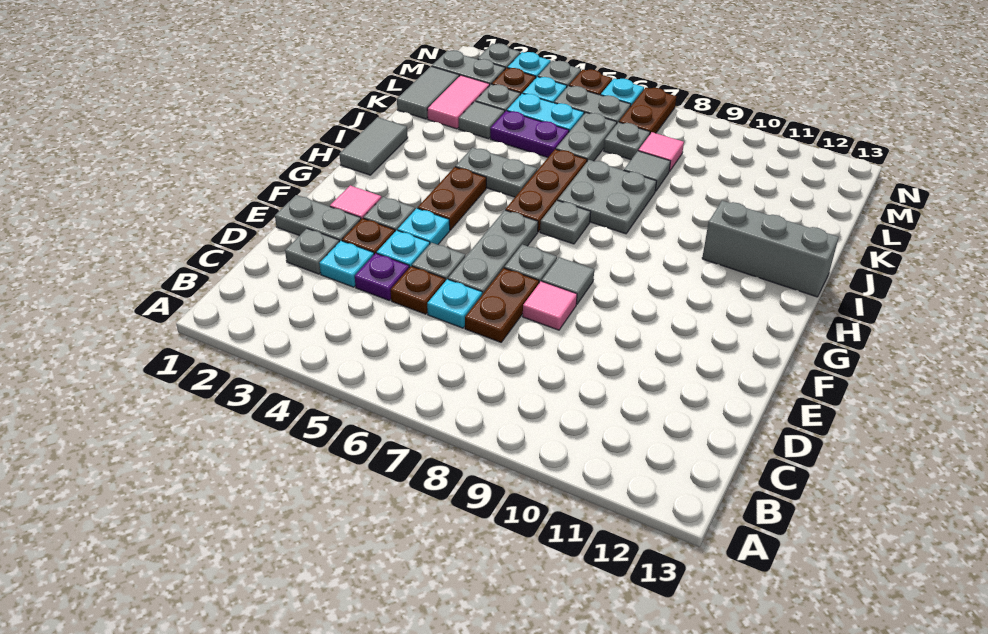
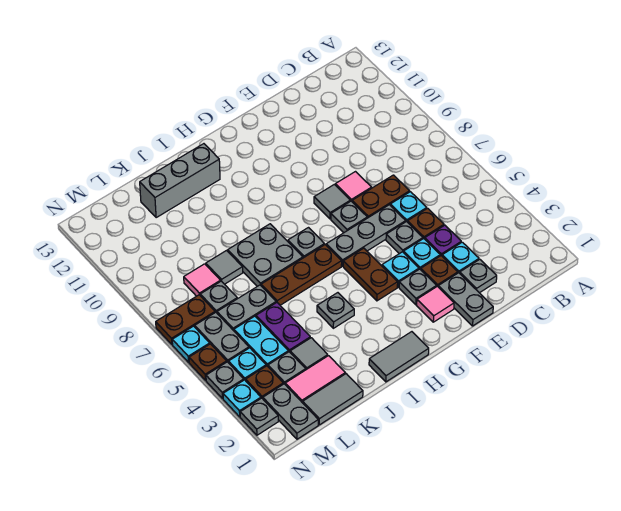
brown plate G4:H4 level 1 -> brown plate G4:G5 level 1
grey plate I4:I5 level 1 -> grey plate I4 level 1
grey brick I11:I13 level 1 -> grey brick I12:K12 level 1

